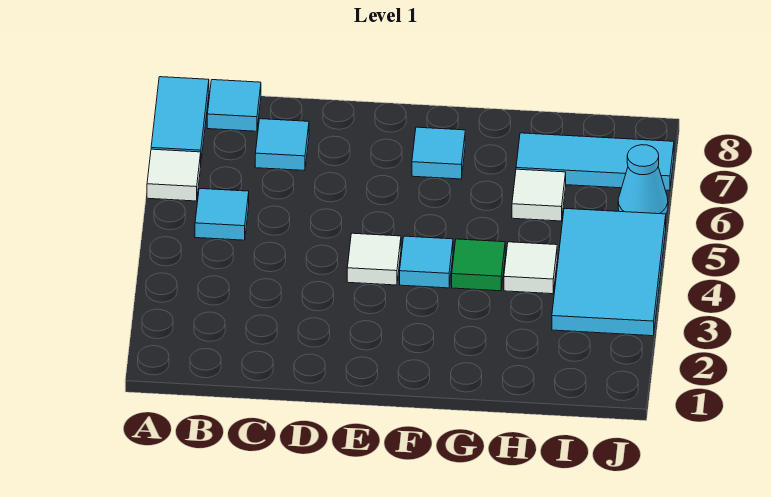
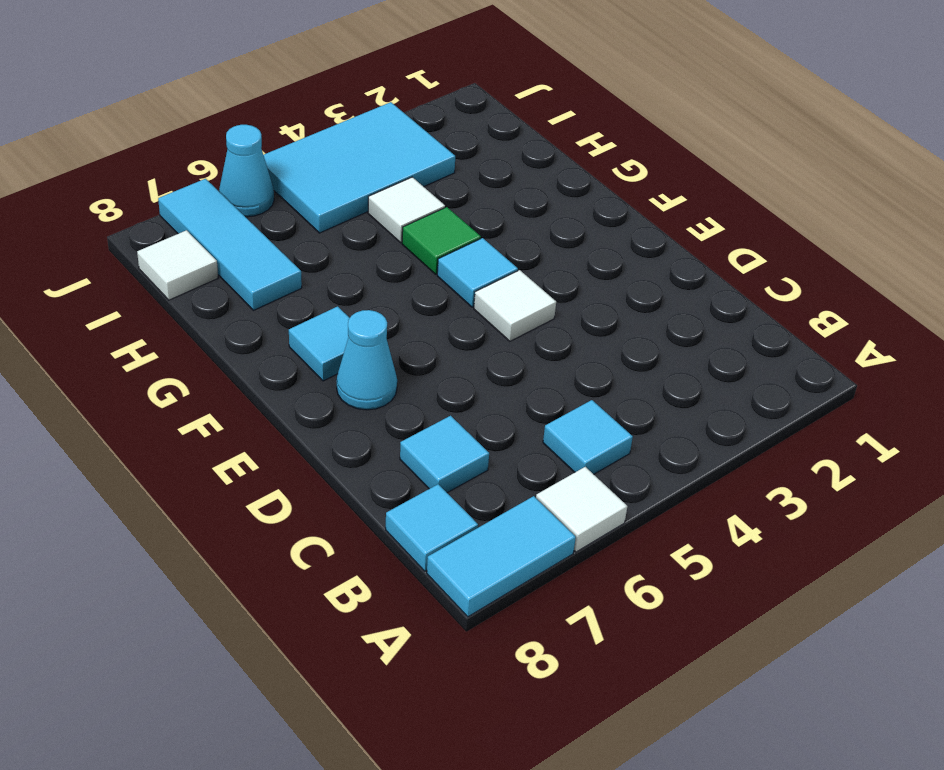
none -> cyan cone E7 level 1
white tile H6 level 1 -> white tile I8 level 1

